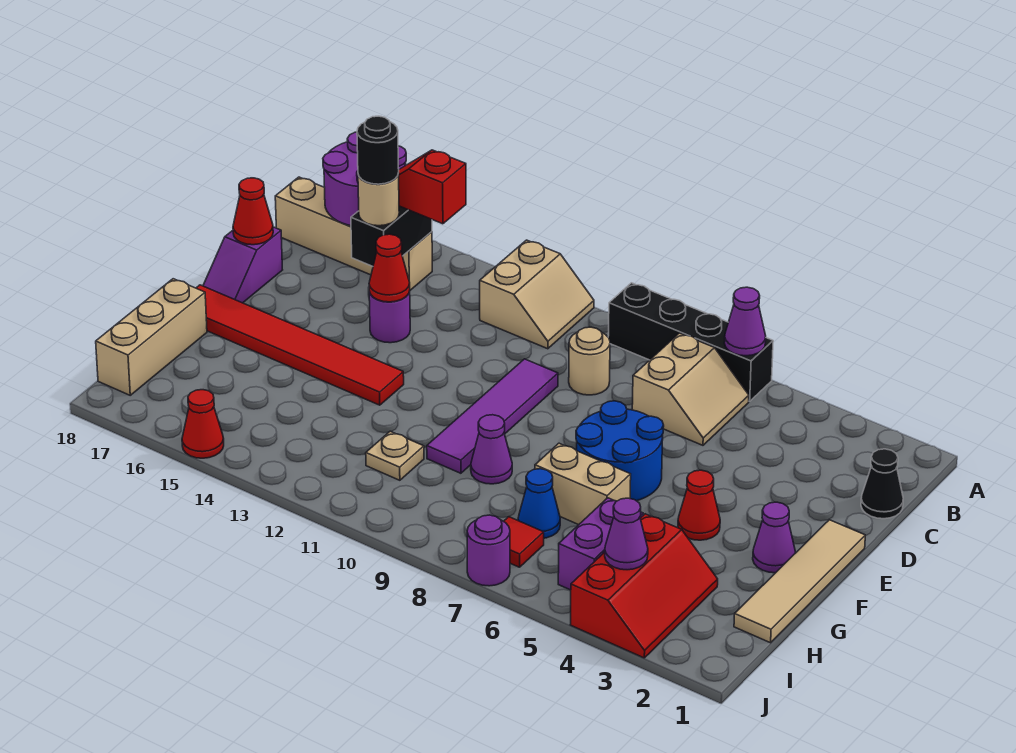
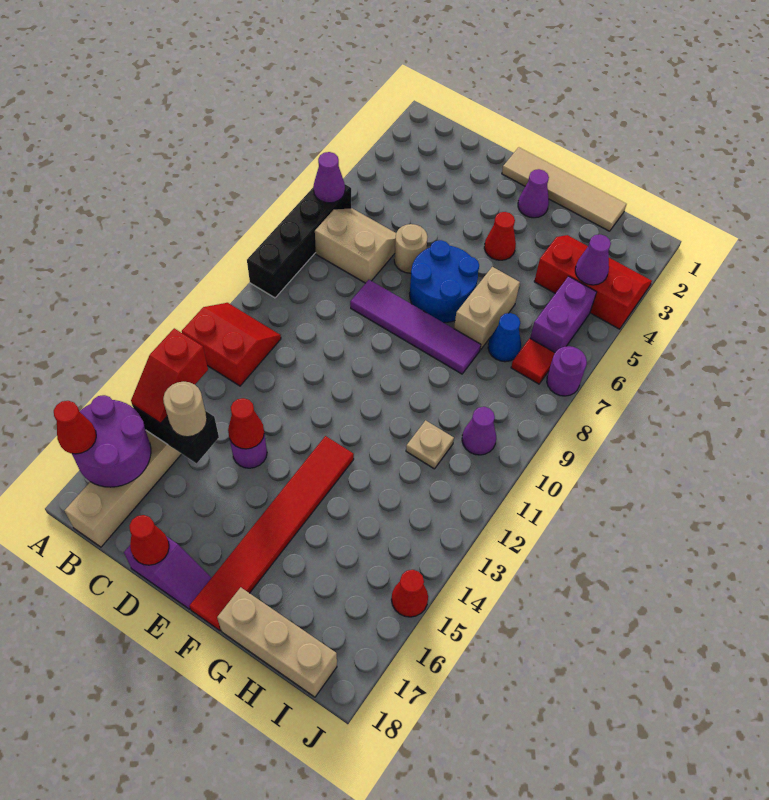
tan slope A11:B12 level 1 top 12 -> red slope A11:B12 level 1 top 12
none -> red cone A17 level 3
black cone C1 level 1 -> none
tan round brick C9 level 1 -> tan round brick D6 level 1
black round brick C15 level 4 -> none
purple tile D10:G10 level 1 -> purple tile D8:G8 level 1
purple cone G9 level 1 -> purple cone I10 level 1
purple brick H5:I5 level 1 -> purple brick I5:I6 level 1

